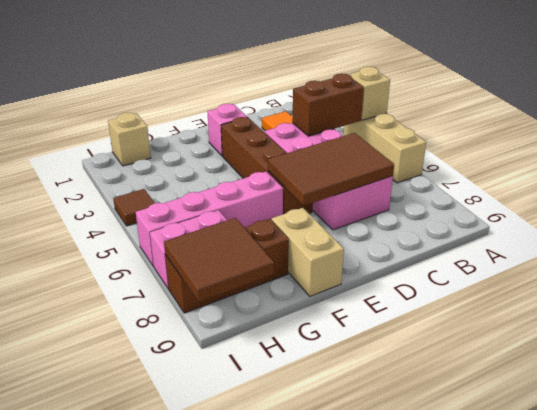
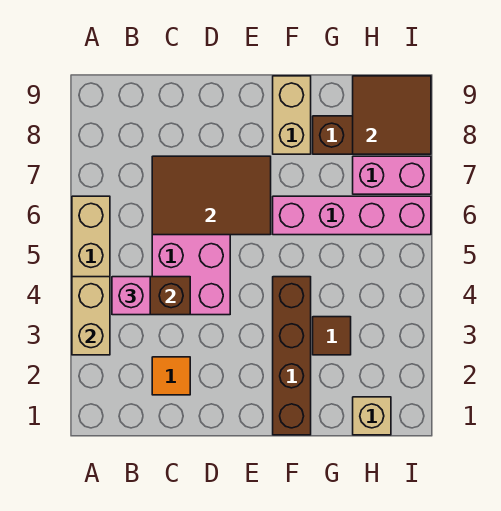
tan brick A4 level 2 -> tan brick A3:A4 level 2
pink brick E2 level 1 -> pink brick B4 level 3
brown brick E3:E6 level 1 -> brown brick F1:F4 level 1
brown tile I4 level 1 -> brown tile G3 level 1

